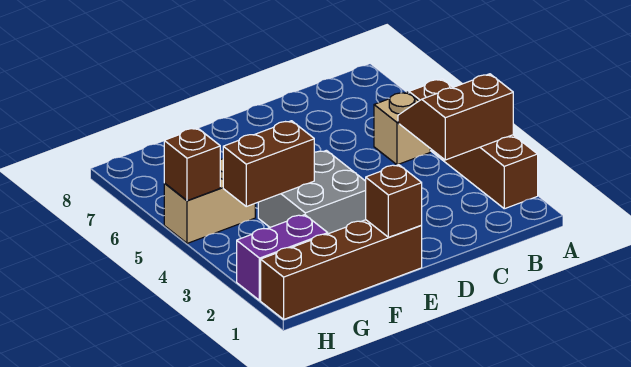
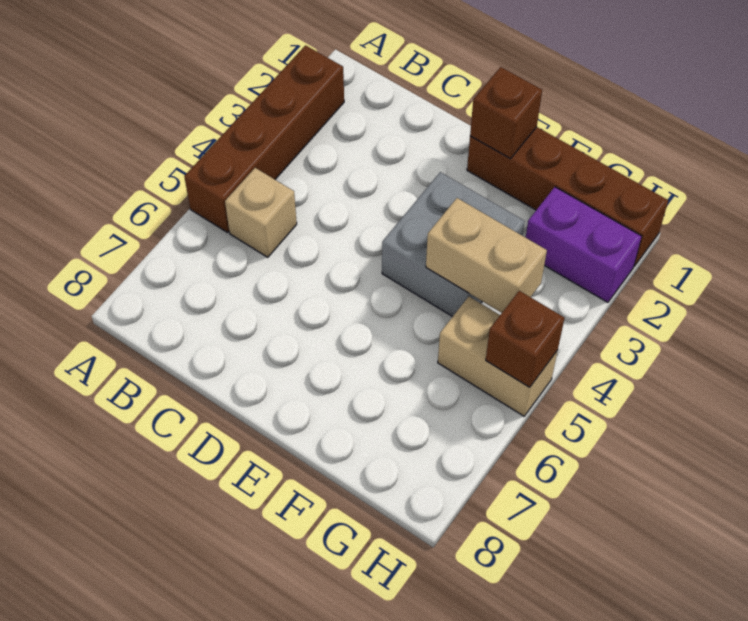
brown slope A3:B4 level 2 top 3 -> none
brown brick F4:G4 level 2 -> tan brick F4:G4 level 2

